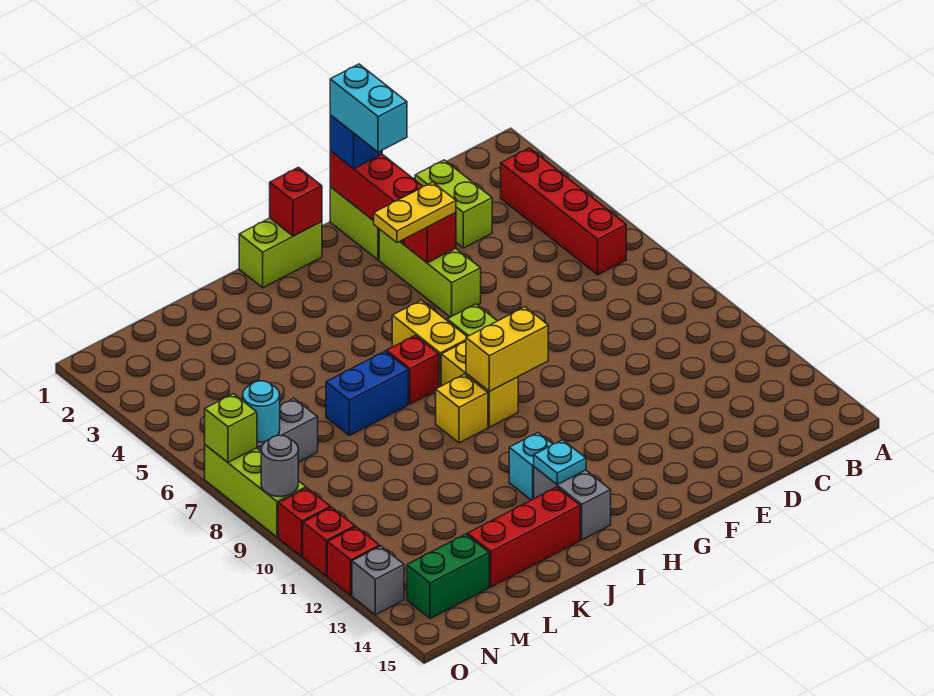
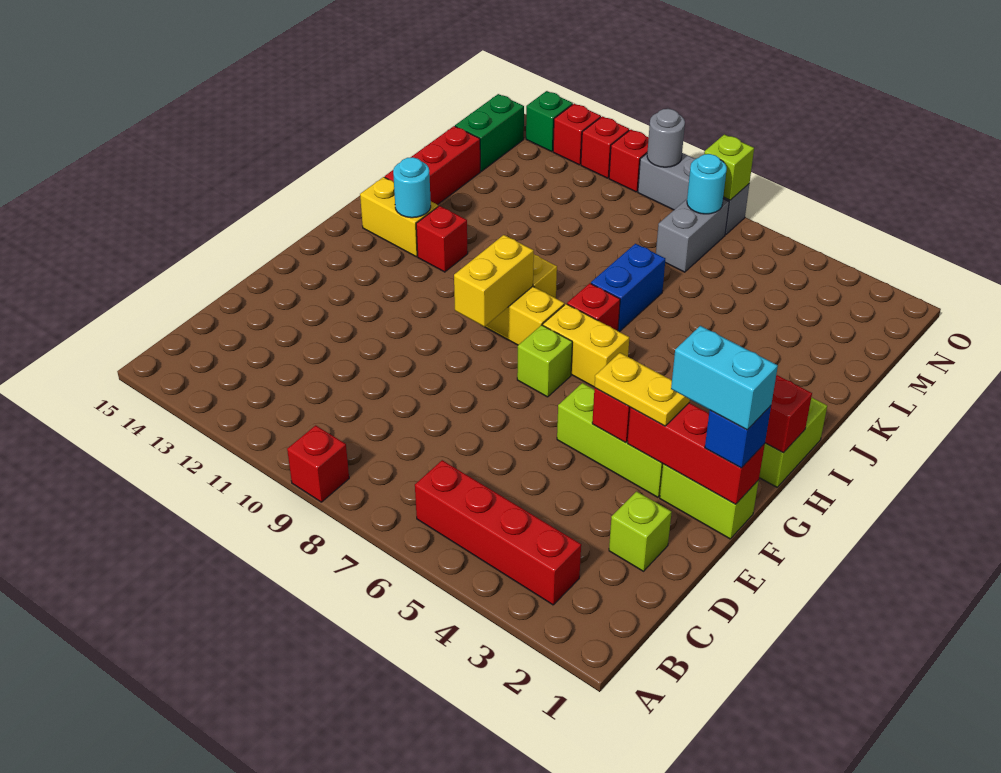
none -> red brick A9 level 1
lime brick D2:D3 level 1 -> lime brick D2 level 1
yellow plate F4:G4 level 3 -> yellow plate F3:F4 level 3
cyan brick I12 level 1 -> red brick I12 level 1
grey brick I13:I14 level 1 -> yellow brick I13:I14 level 1
cyan plate I13 level 2 -> cyan round brick I13 level 2
lime brick O7:O9 level 1 -> grey brick O7:O9 level 1
grey brick O13 level 1 -> green brick O13 level 1

